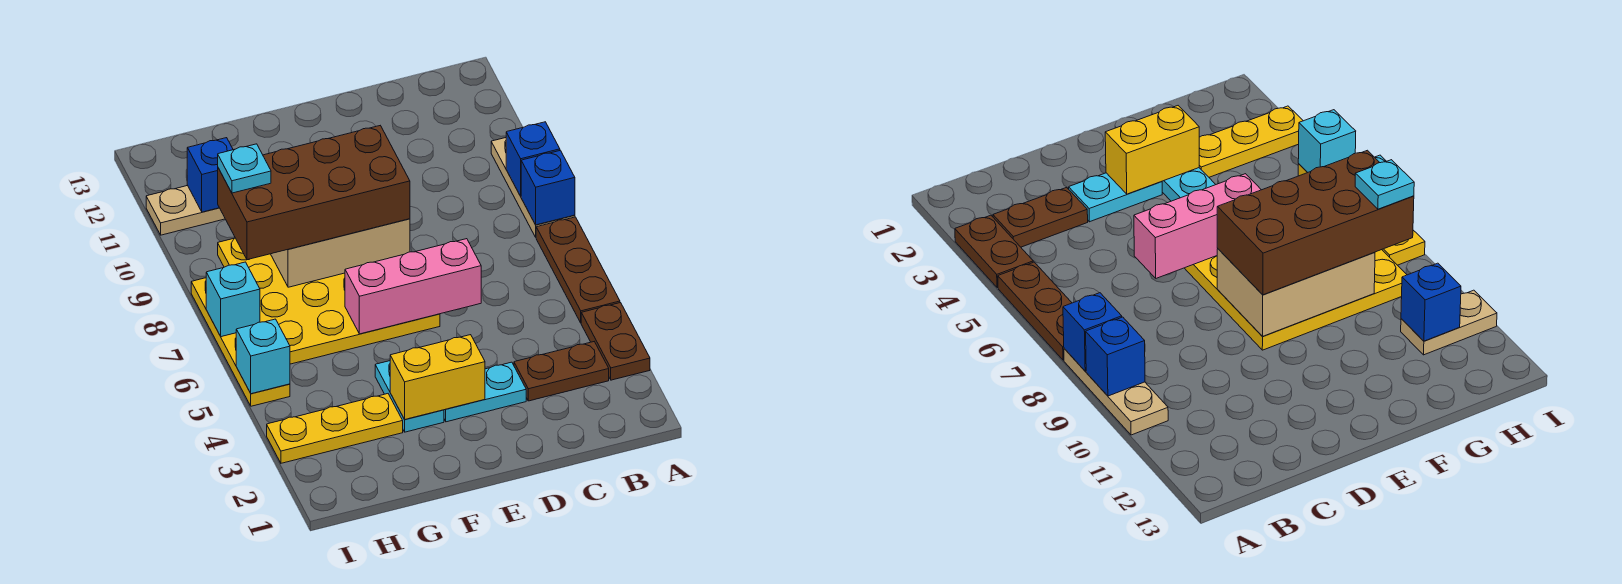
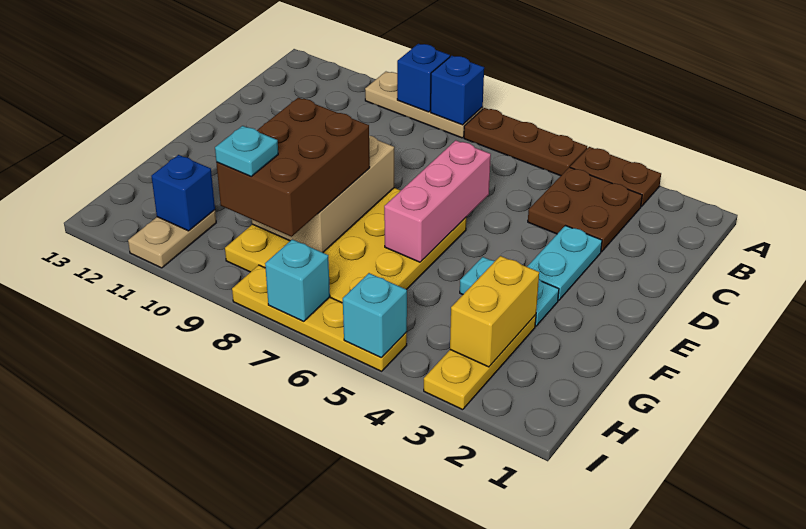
brown plate B3:C3 level 1 -> brown plate B3:C4 level 1
yellow brick E3:F3 level 2 -> yellow brick G3:H3 level 2
brown brick E8:H9 level 3 -> brown brick F8:H9 level 3

